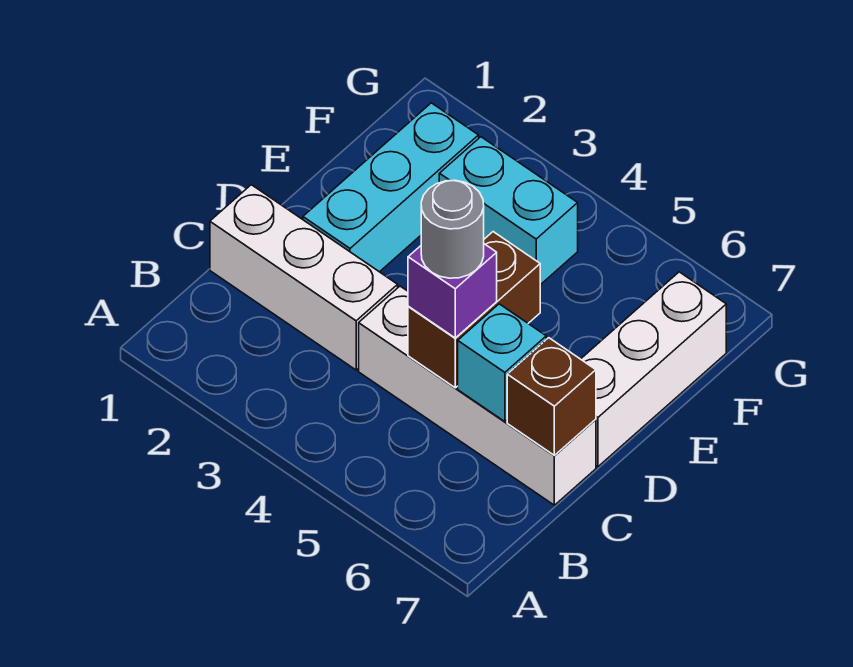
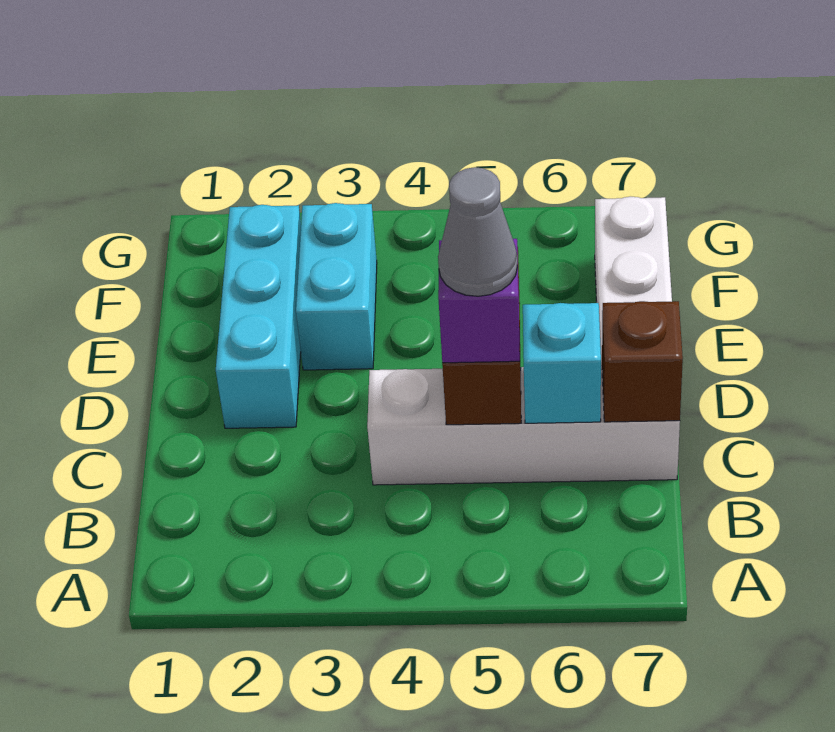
white brick C1:C3 level 1 -> none
grey round brick C5 level 4 -> grey cone C5 level 4
cyan brick F3:F4 level 1 -> cyan brick E3:F3 level 1

